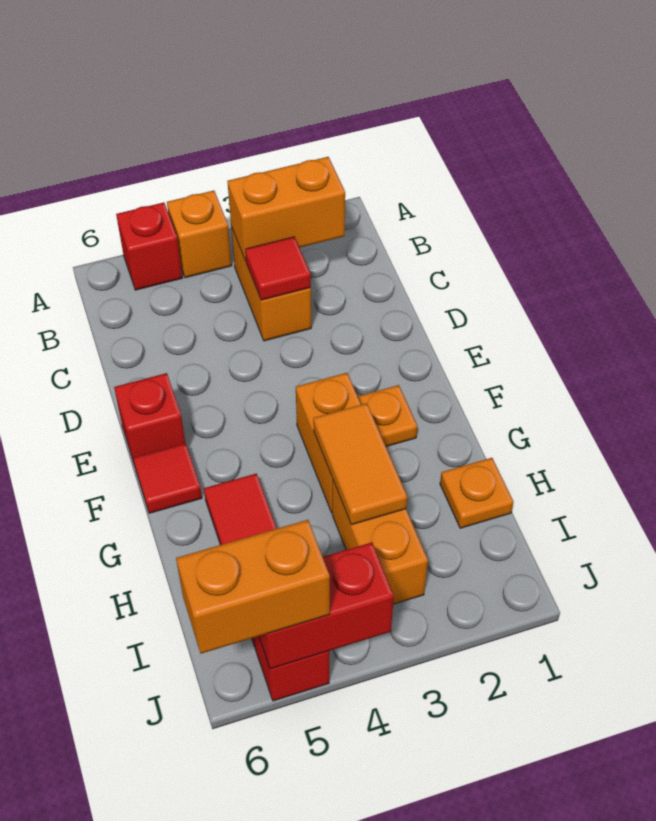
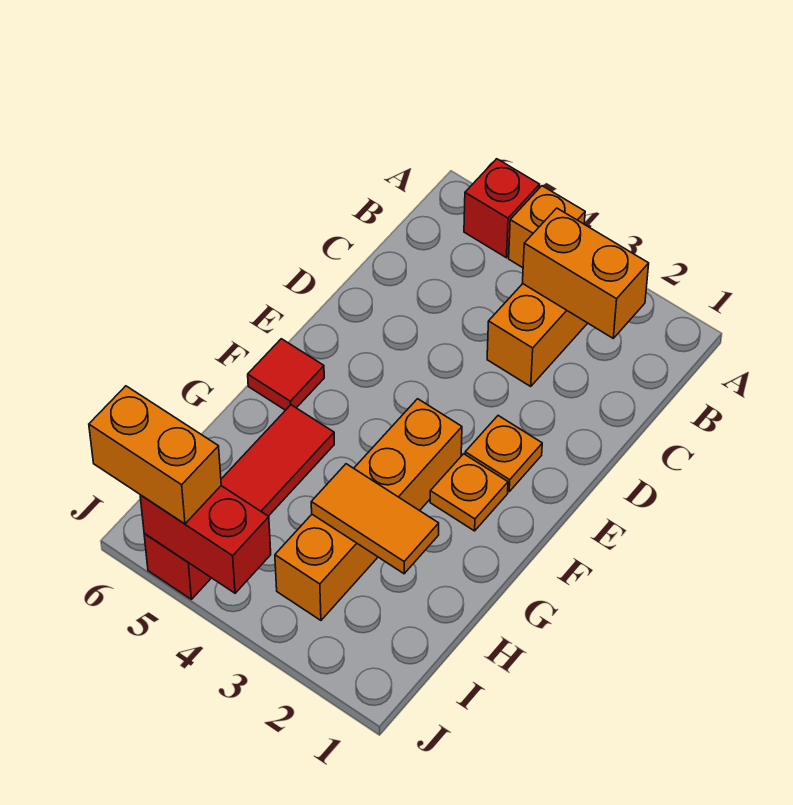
red tile C3 level 2 -> none
red brick E6 level 1 -> none
orange tile G3:H3 level 2 -> orange tile H2:H3 level 2
orange plate H1 level 1 -> orange plate E2 level 1

